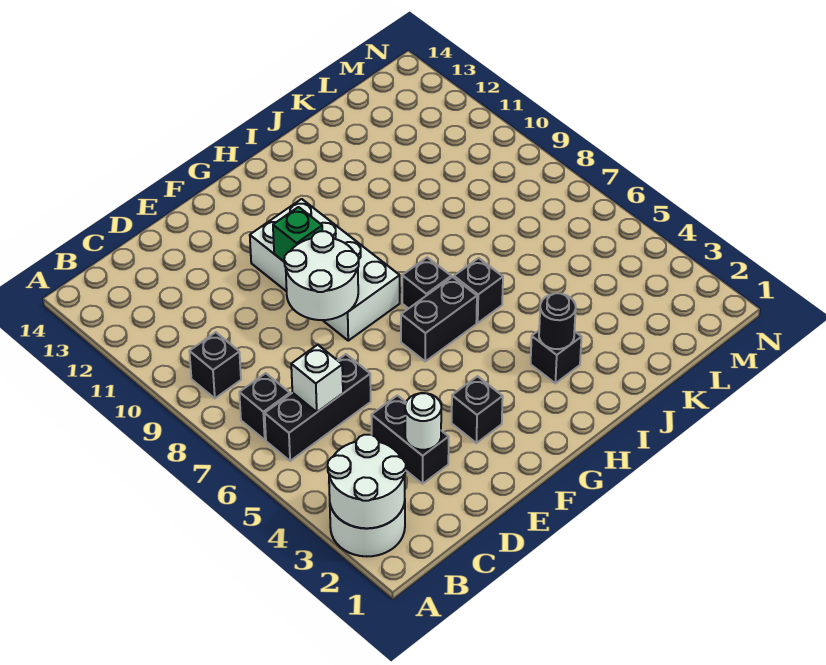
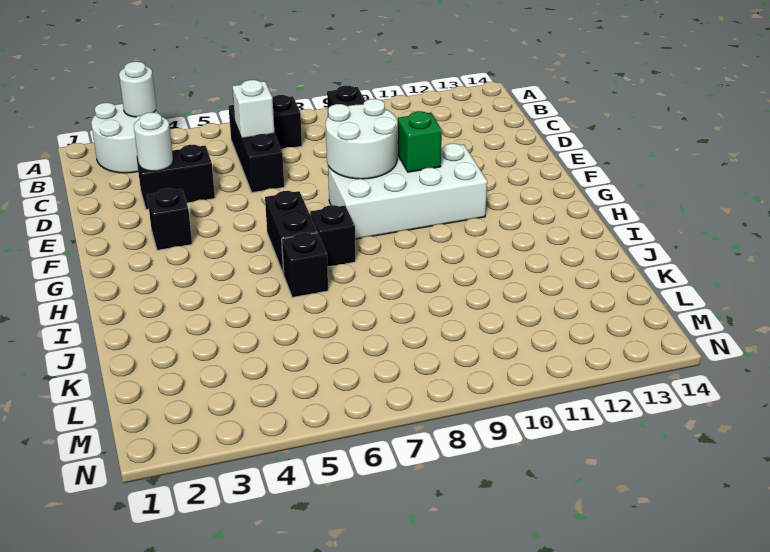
white round brick A2:B3 level 2 -> white round brick A3 level 2
black brick I3 level 1 -> none
black round brick I3 level 2 -> none

